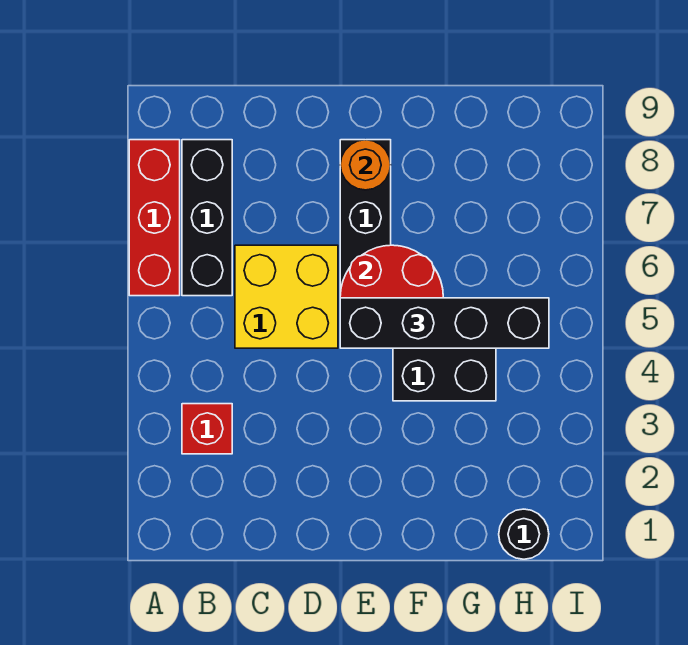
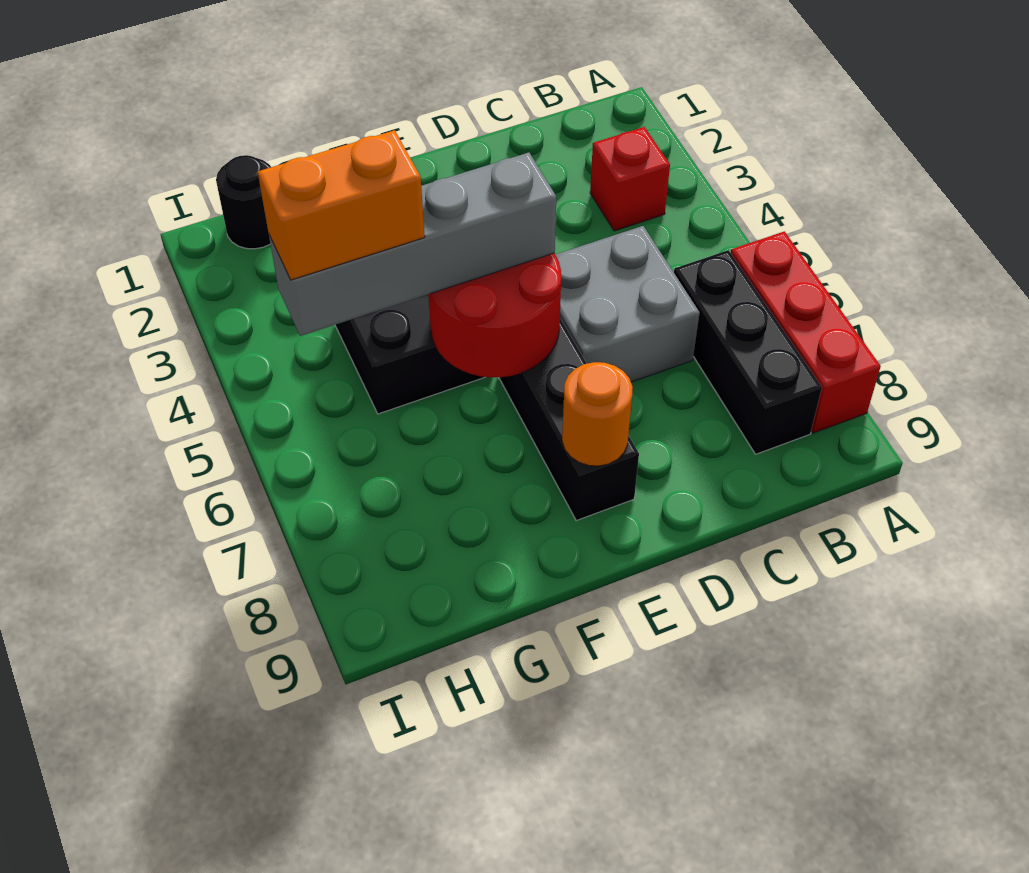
yellow brick C5:D6 level 1 -> grey brick C5:D6 level 1
black brick E5:H5 level 3 -> grey brick E5:H5 level 3
none -> orange brick G5:H5 level 4

